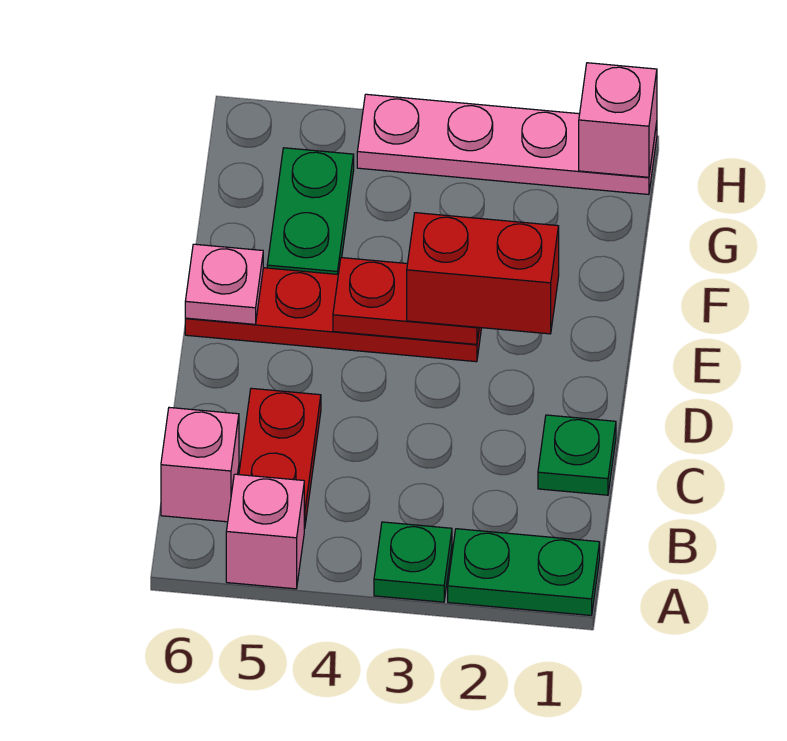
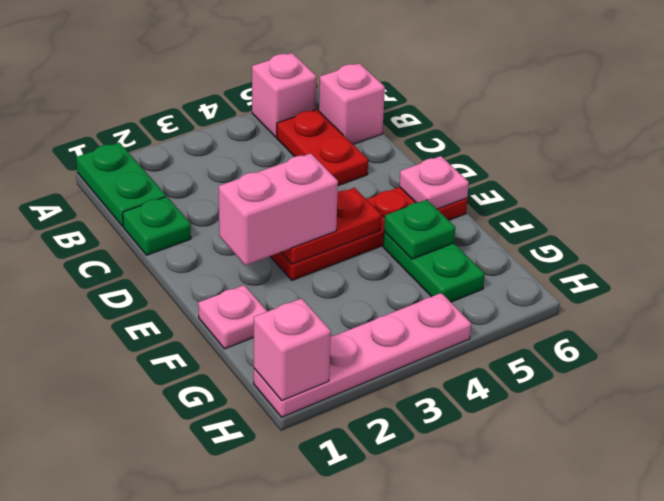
green plate A1:A2 level 1 -> green plate A1:B1 level 1
green plate A3 level 1 -> green plate F5 level 2
red brick E2:E3 level 3 -> pink brick E2:E3 level 3
none -> pink plate F1 level 1

